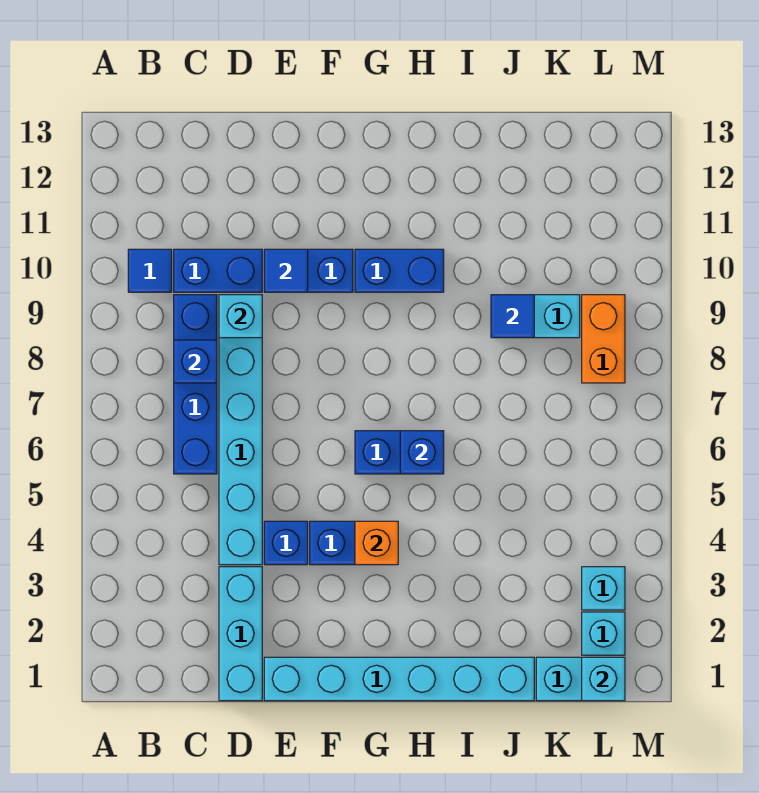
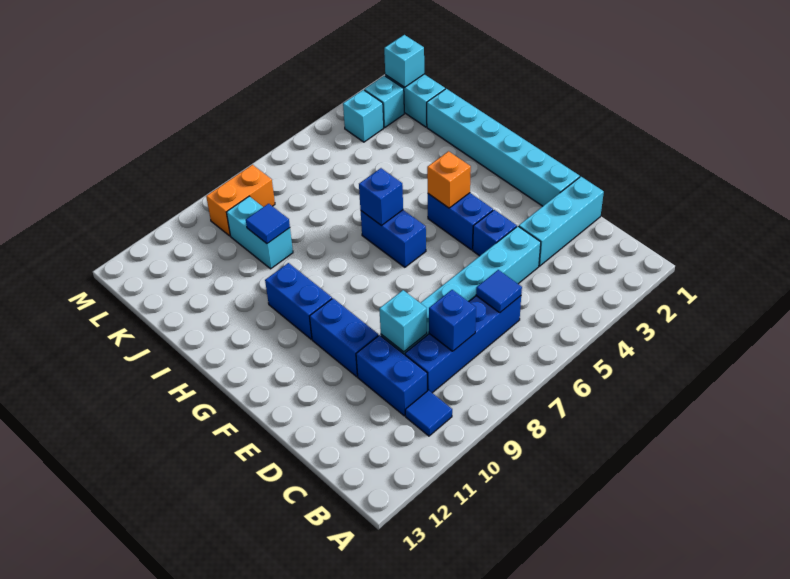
blue tile E10 level 2 -> blue tile C6 level 2

